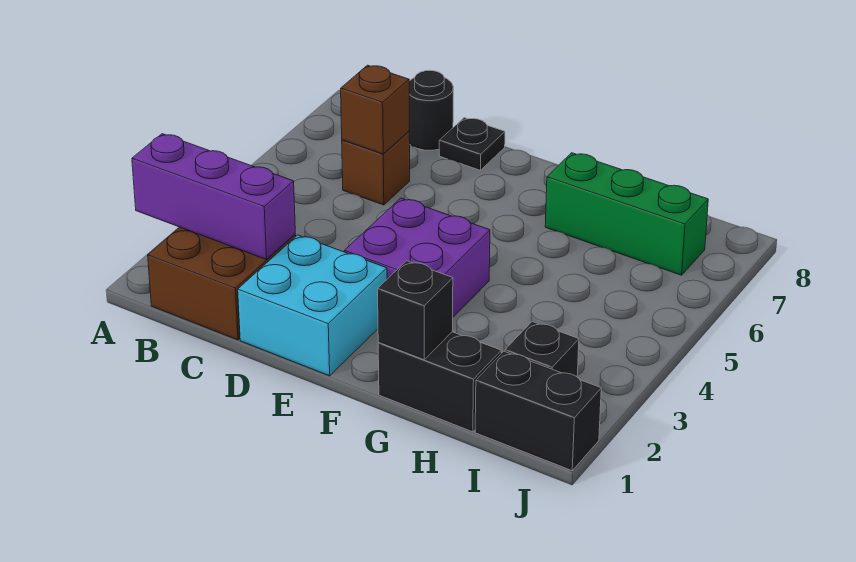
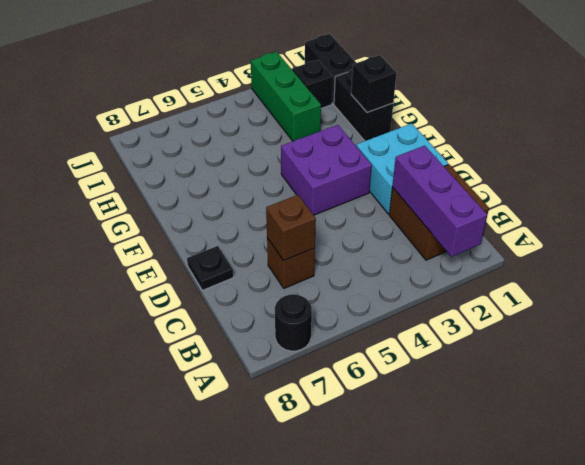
black round brick C8 level 1 -> black round brick A7 level 1
green brick G7:I7 level 1 -> green brick H3:J3 level 1

